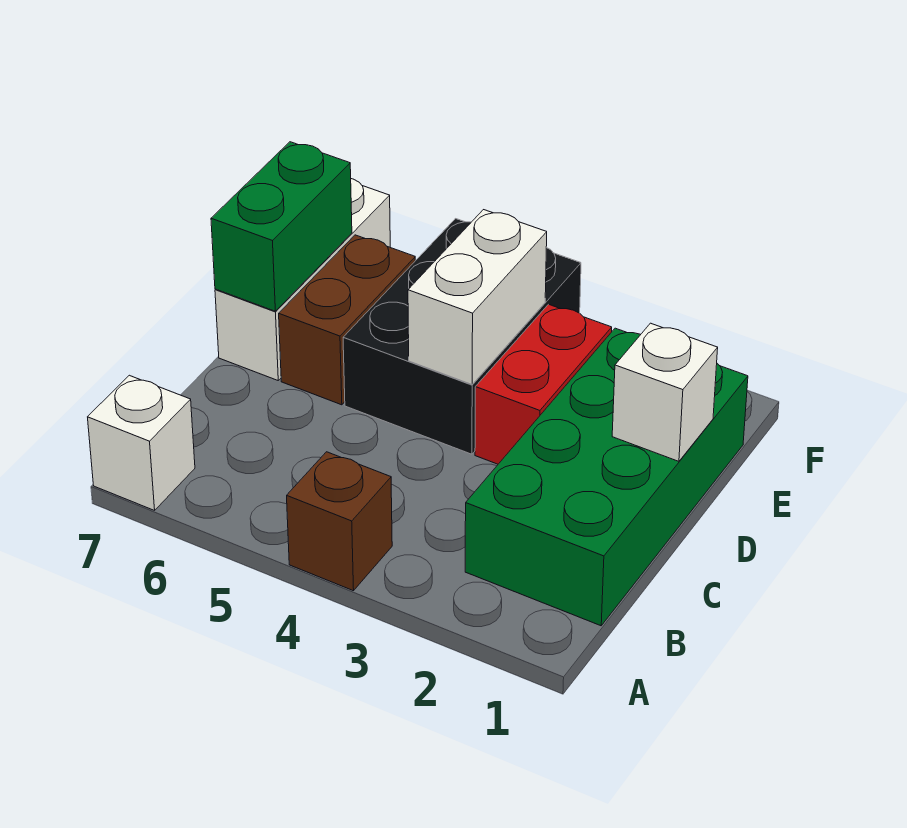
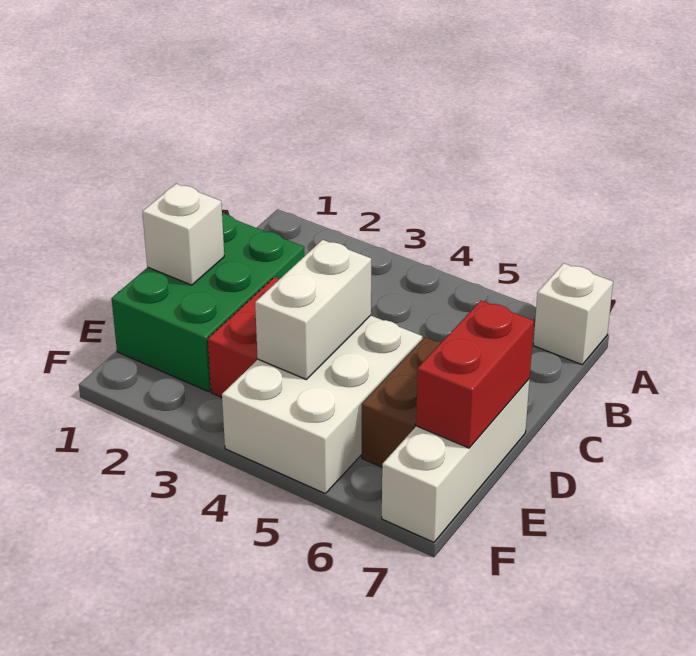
brown brick A4 level 1 -> none
green brick B1:E2 level 1 -> green brick C1:E2 level 1
black brick D4:F5 level 1 -> white brick D4:F5 level 1
green brick D7:E7 level 2 -> red brick D7:E7 level 2

